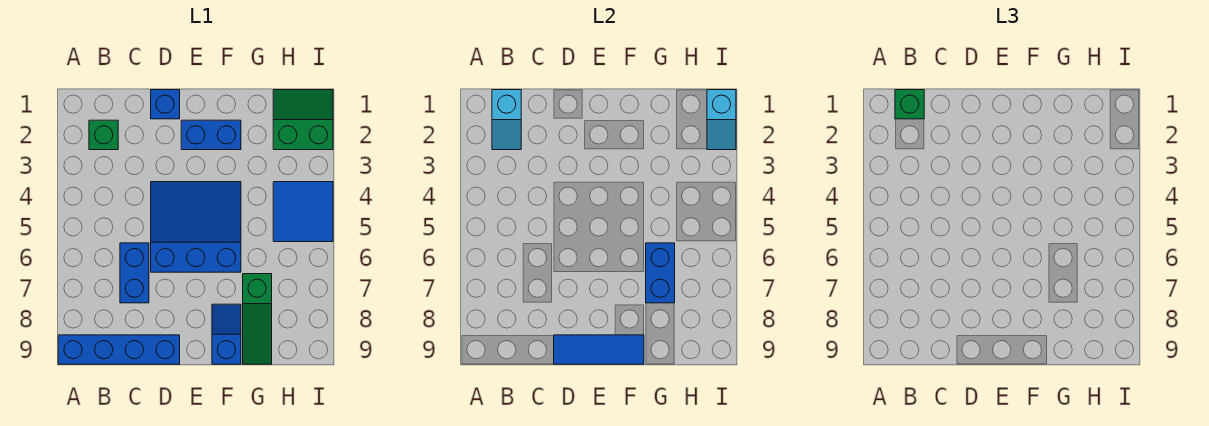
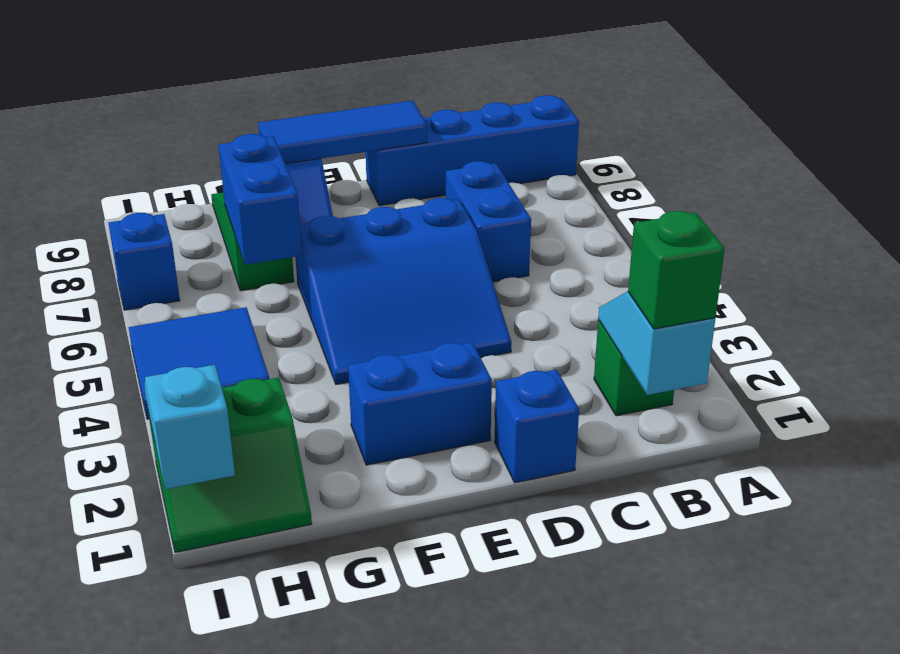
none -> blue brick I7 level 1

